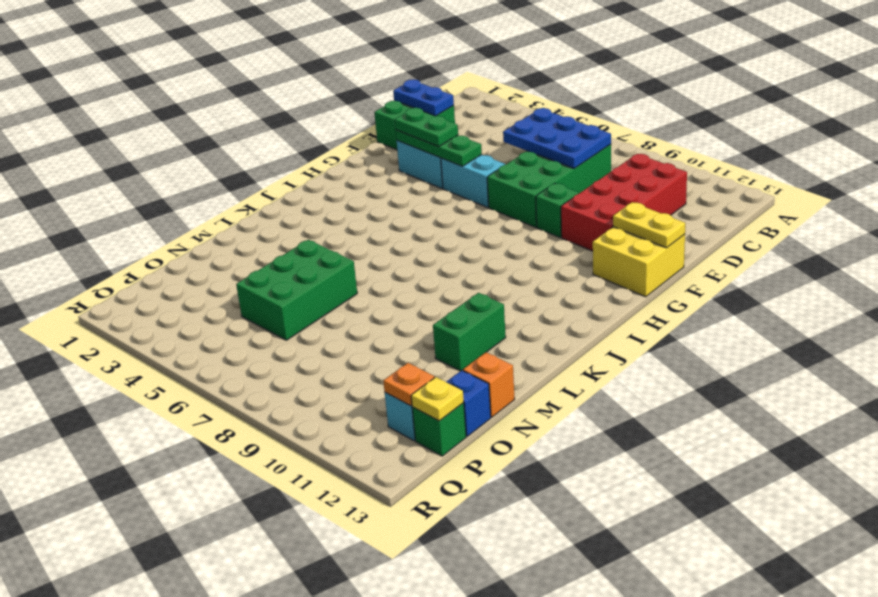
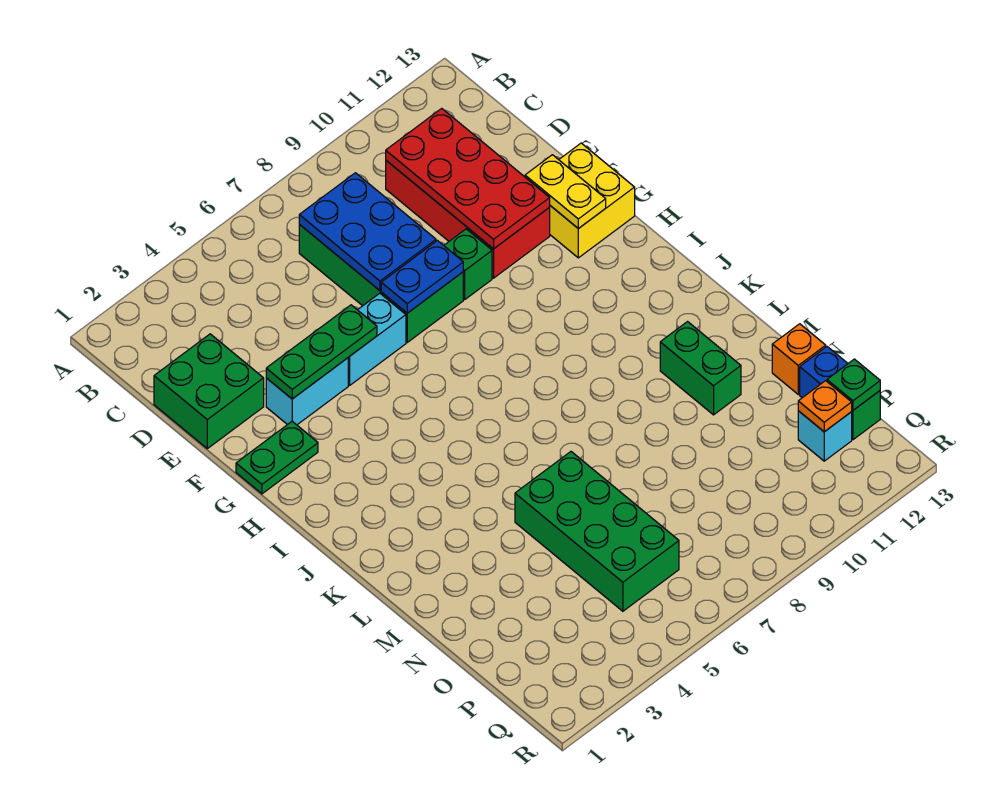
blue plate C6:D8 level 2 -> blue plate C7:E8 level 2
none -> red plate C10:F11 level 2
blue plate D1:D2 level 2 -> blue plate F7:F8 level 2
green plate F3:F4 level 3 -> green plate G1:G2 level 1
yellow plate F12:F13 level 2 -> yellow plate F12:G12 level 2
green brick M5:O6 level 1 -> green brick M5:P6 level 1
yellow plate P13 level 2 -> green plate P13 level 2

